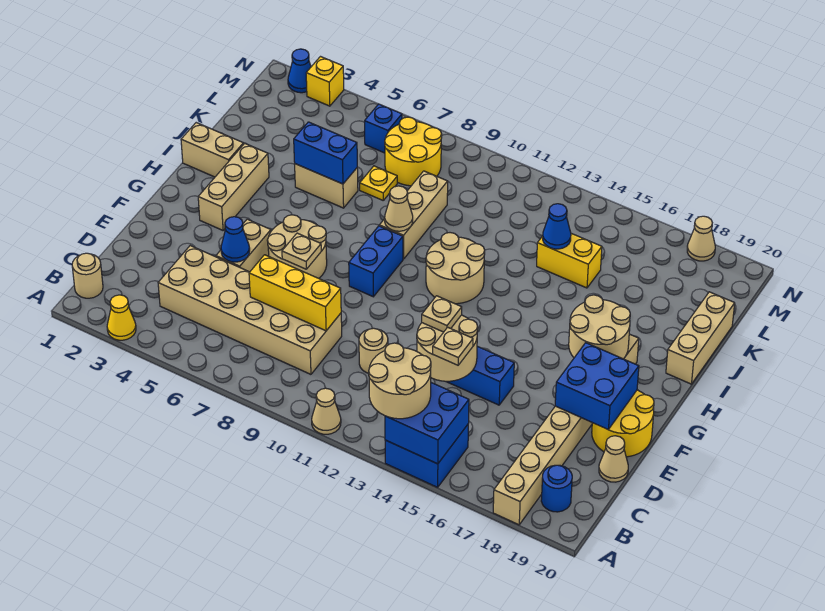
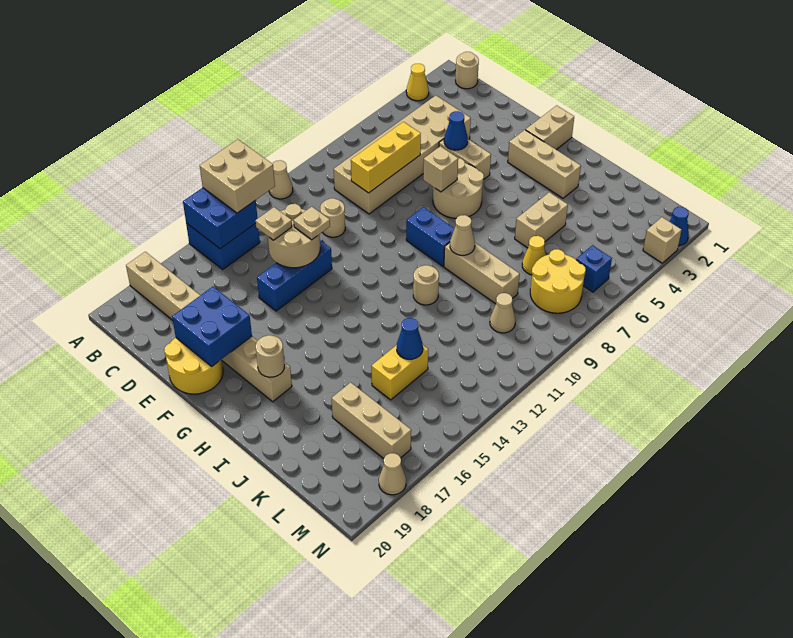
tan round brick A13:B14 level 3 -> tan brick A13:B14 level 3
blue round brick B19 level 1 -> none
tan cone D20 level 1 -> tan cone L10 level 1
tan plate F7 level 2 -> tan brick F7 level 2
tan round brick G17:H18 level 2 -> tan round brick H18 level 2
tan round brick H11:I12 level 1 -> tan round brick I11 level 1
tan brick I1:I2 level 1 -> tan brick G1:G2 level 1
tan brick I20:K20 level 1 -> tan brick K17:M17 level 1
blue brick J5:J6 level 2 -> none
yellow plate K7 level 1 -> yellow cone K7 level 1
yellow brick N3 level 1 -> tan brick N3 level 1

